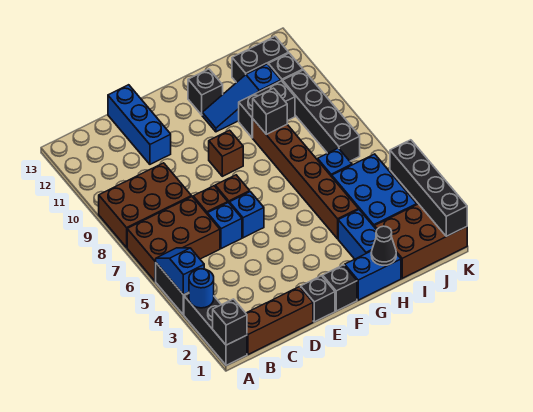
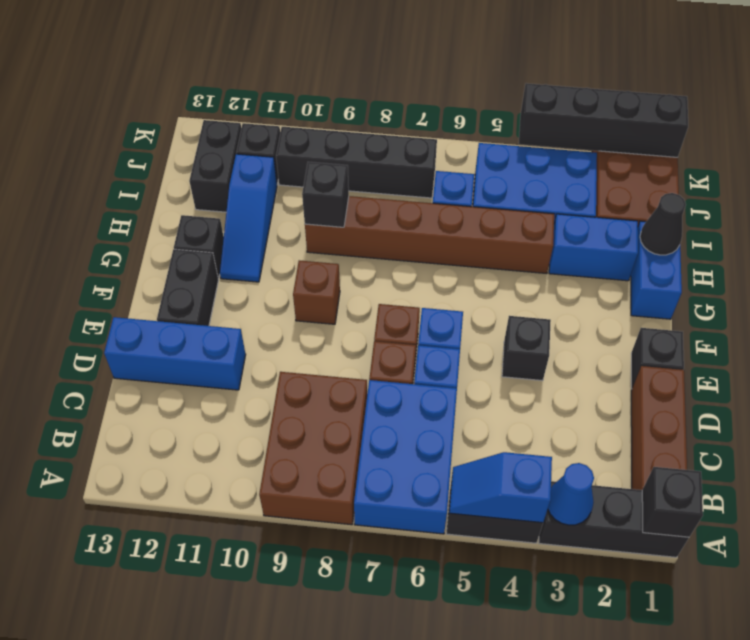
blue round brick A3 level 2 -> blue cone A3 level 2
brown brick A6:C7 level 1 -> blue brick A6:C7 level 1
black brick F1 level 1 -> black brick E4 level 1
black brick H10:I10 level 1 -> black brick E12:F12 level 1

